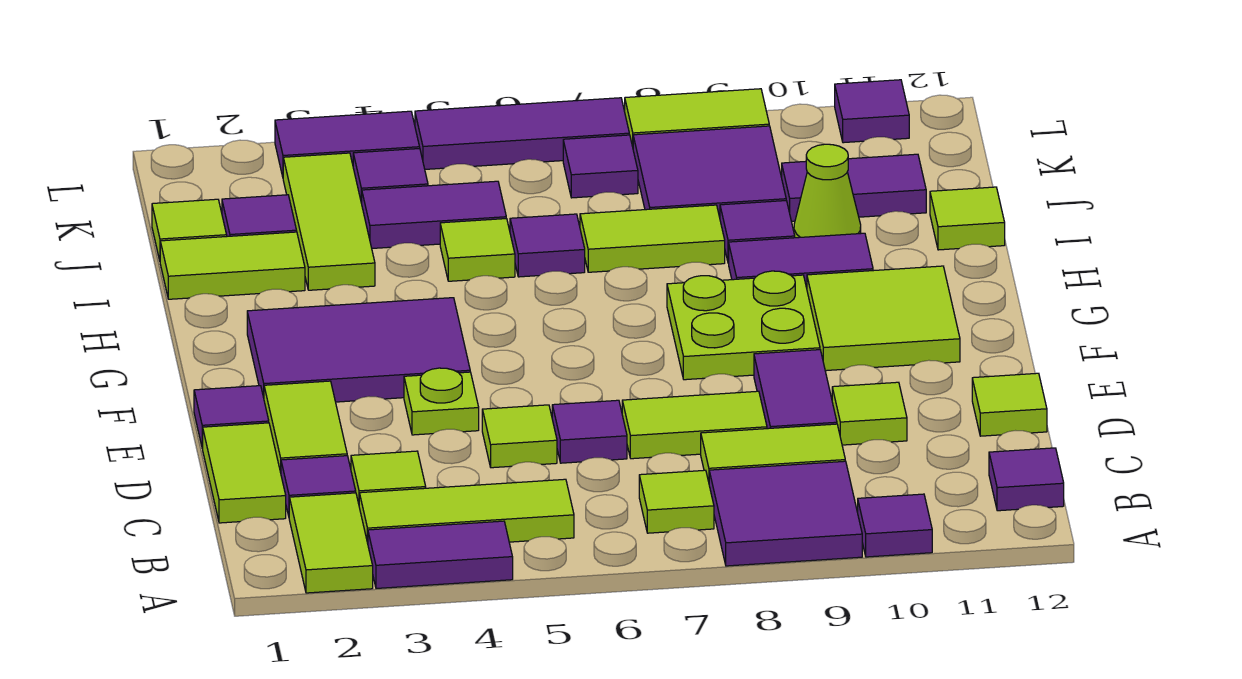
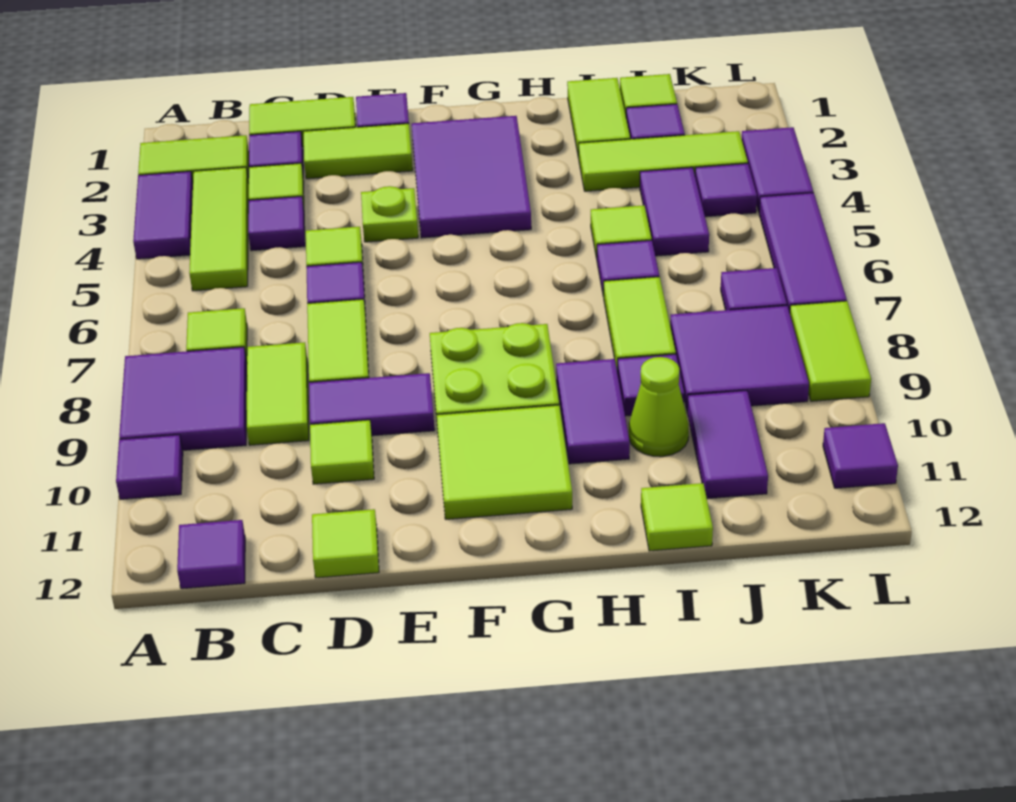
none -> purple tile C4 level 1

